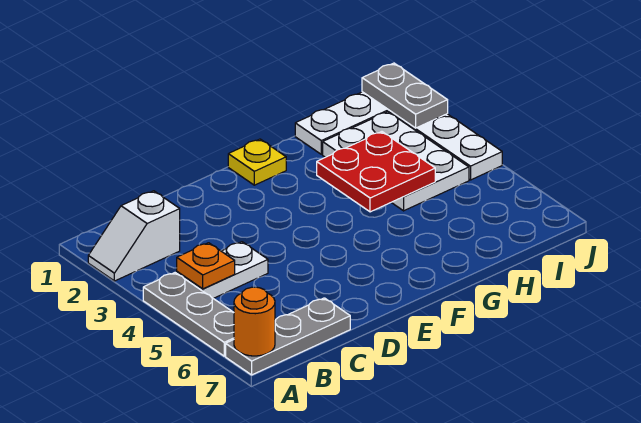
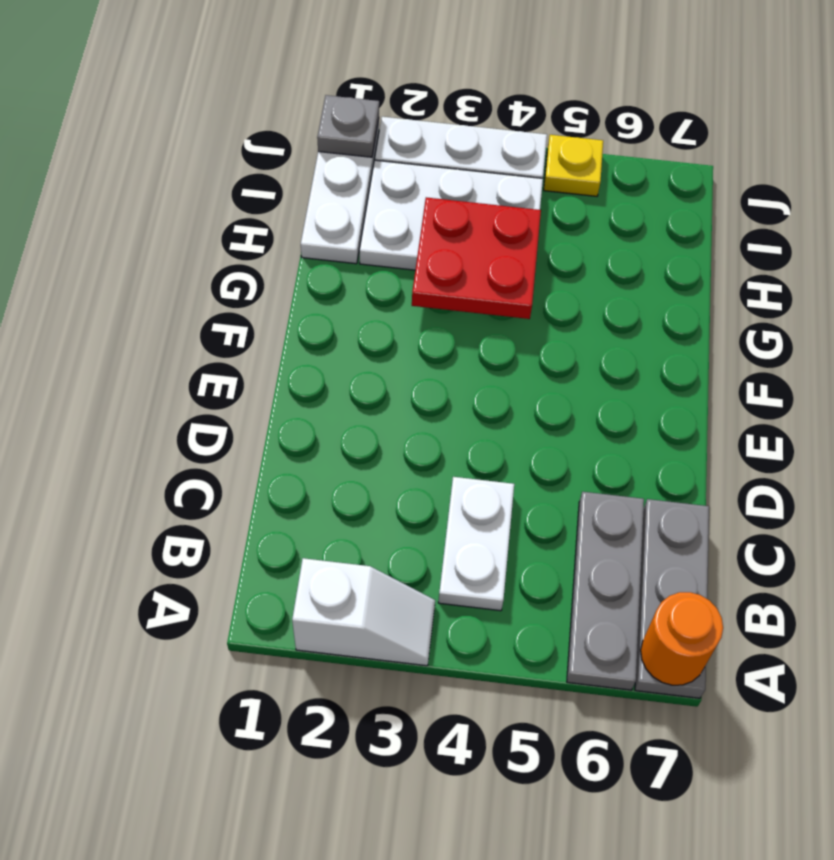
white slope A2:B2 level 1 top B -> white slope A2:A3 level 1 top 2
grey plate A4:A6 level 1 -> grey plate A6:C6 level 1
orange plate B4 level 2 -> none
yellow plate F1 level 1 -> yellow plate J5 level 1
grey plate J1:J2 level 2 -> grey plate J1 level 2

